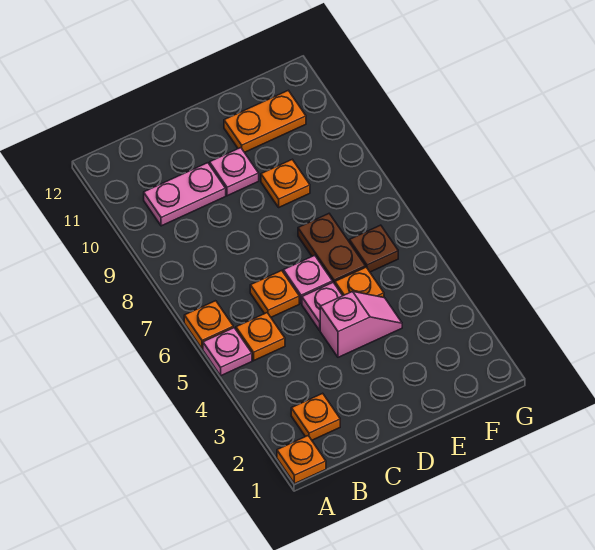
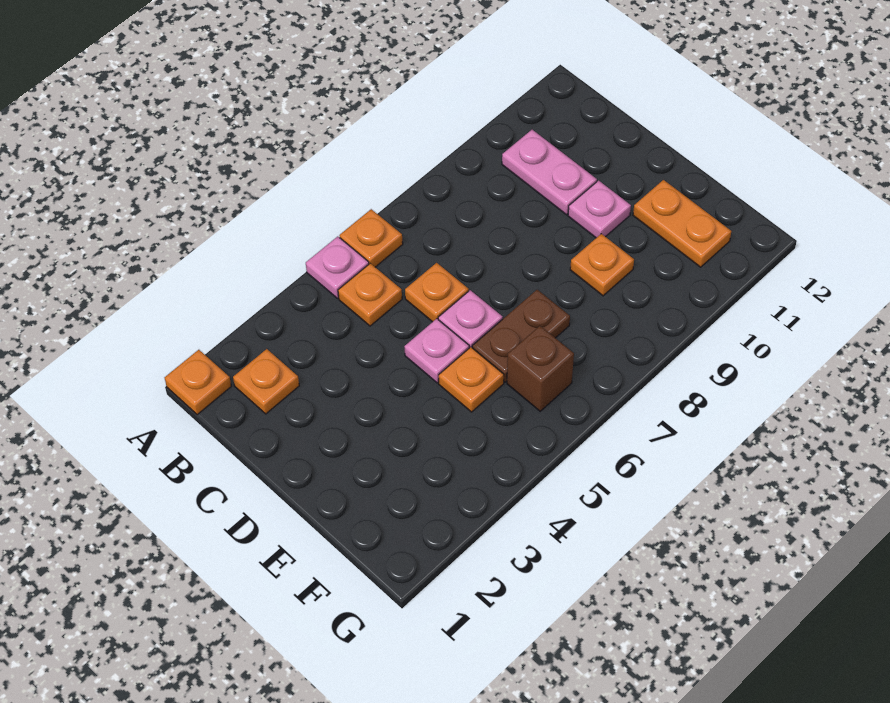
pink slope D4:E4 level 1 top D -> none
brown plate F6 level 1 -> brown brick F6 level 1

